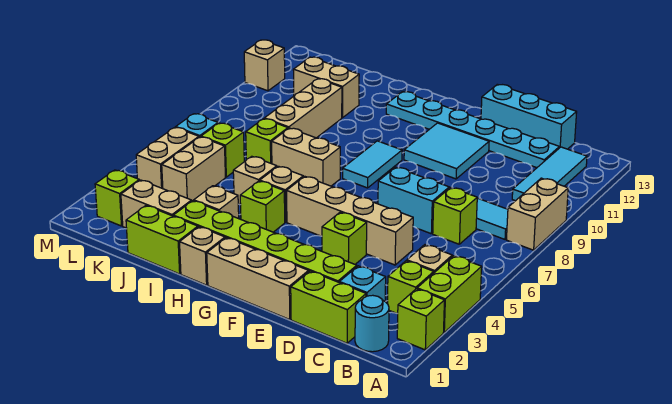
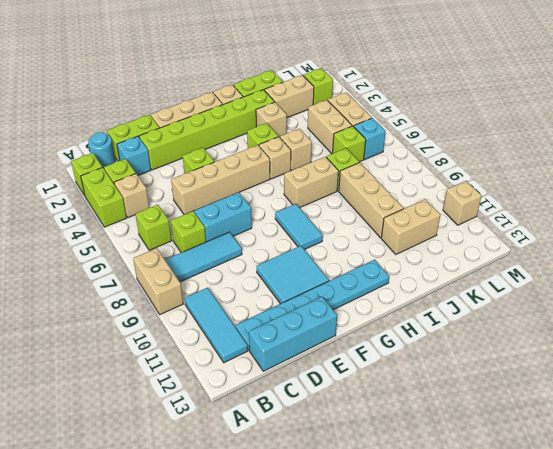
none -> lime brick B6 level 1

